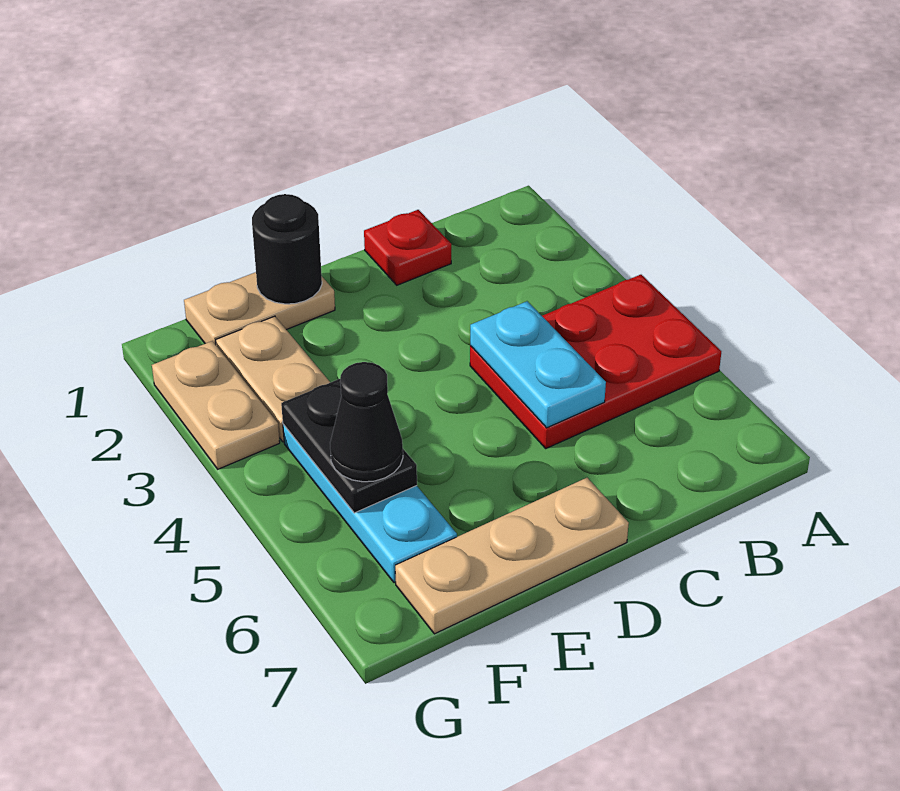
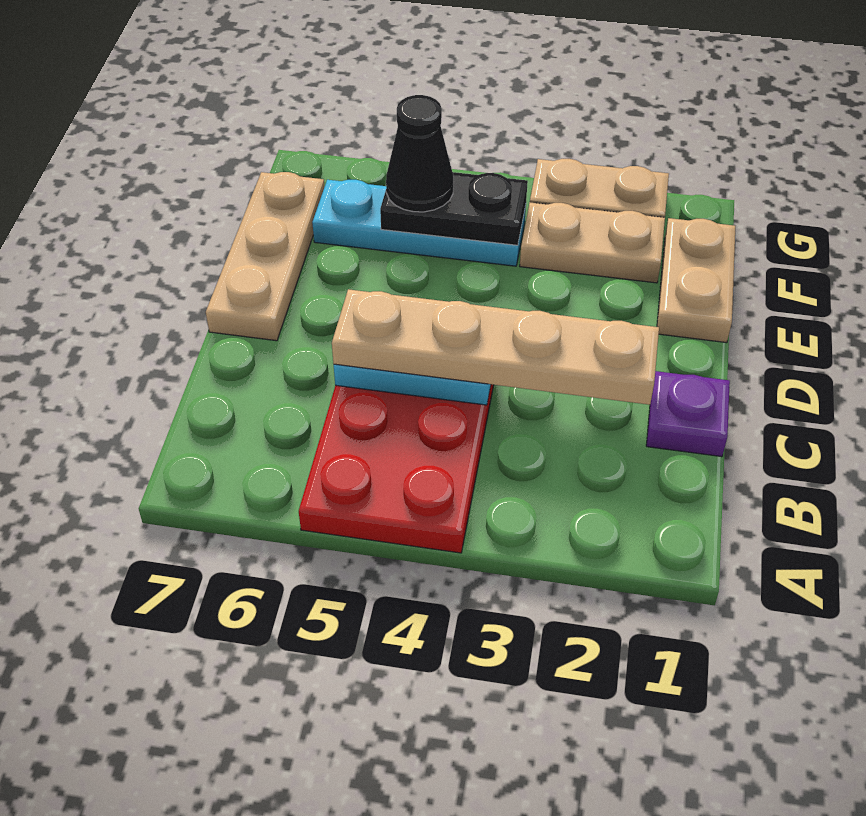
red plate C1 level 1 -> purple plate C1 level 1
none -> tan plate C2:C5 level 3
black round brick E1 level 2 -> none

